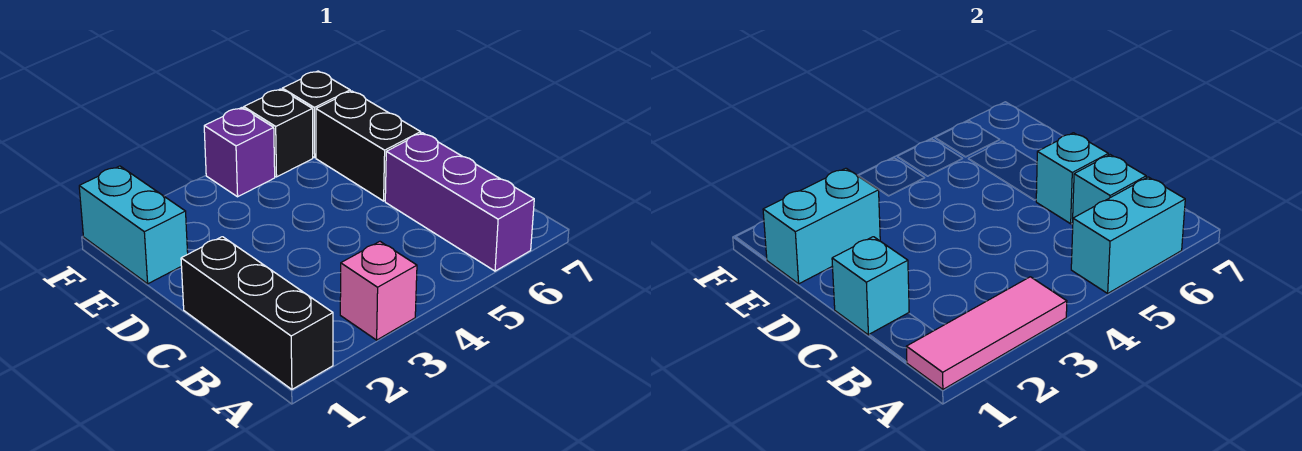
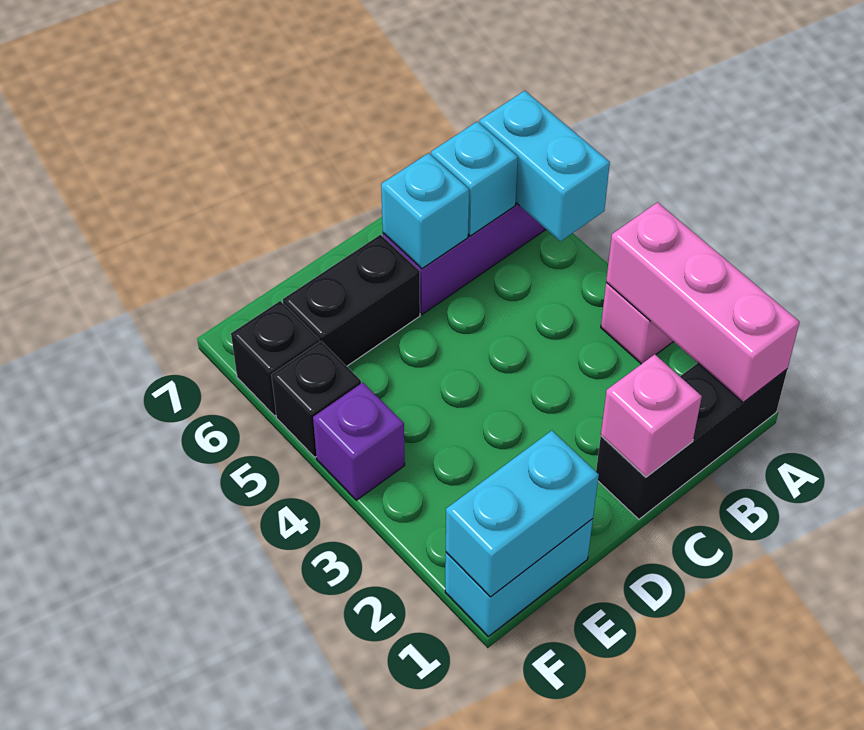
pink tile A1:A3 level 2 -> pink brick A1:A3 level 2
cyan brick C1 level 2 -> pink brick C1 level 2
cyan brick E1:E2 level 2 -> cyan brick E1:F1 level 2

